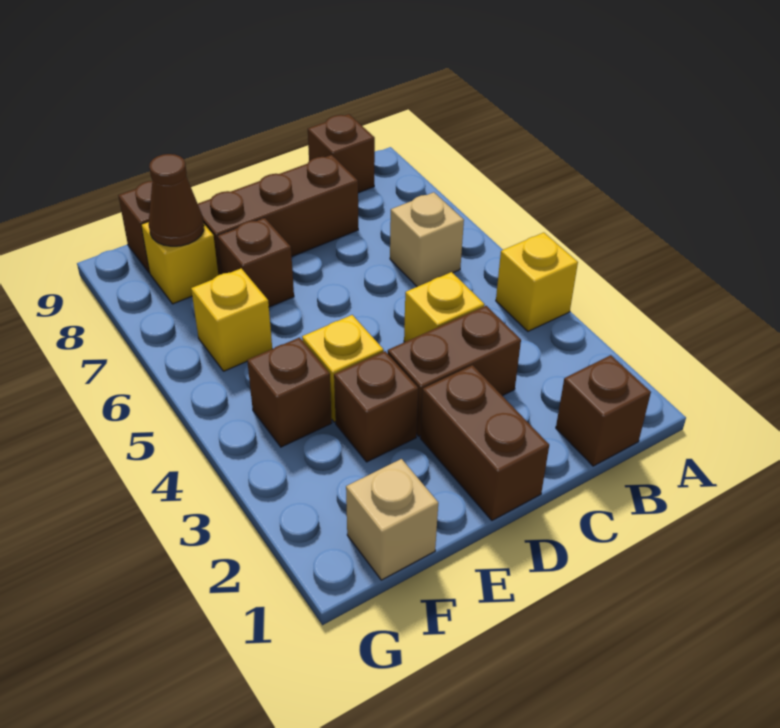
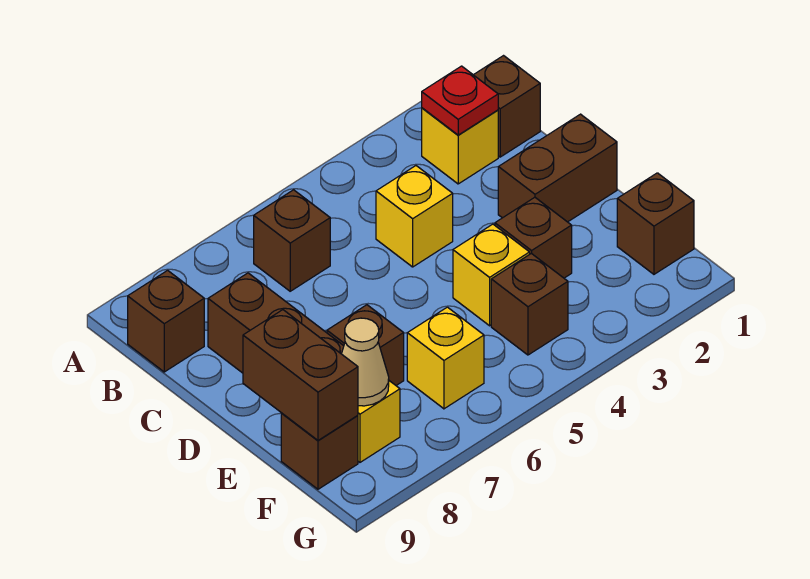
yellow brick A4 level 1 -> yellow brick B2 level 1
none -> red plate B2 level 2
tan brick B6 level 1 -> brown brick B6 level 1
brown brick C3:D3 level 1 -> brown brick E9:F9 level 2
tan brick F1 level 1 -> brown brick F1 level 1
brown cone F8 level 2 -> tan cone F8 level 2

